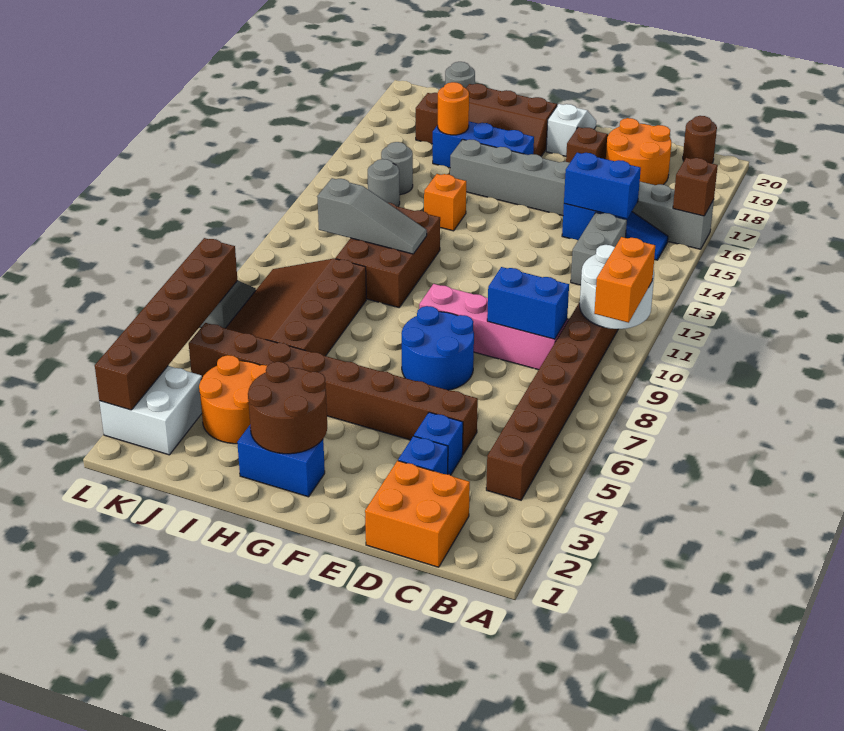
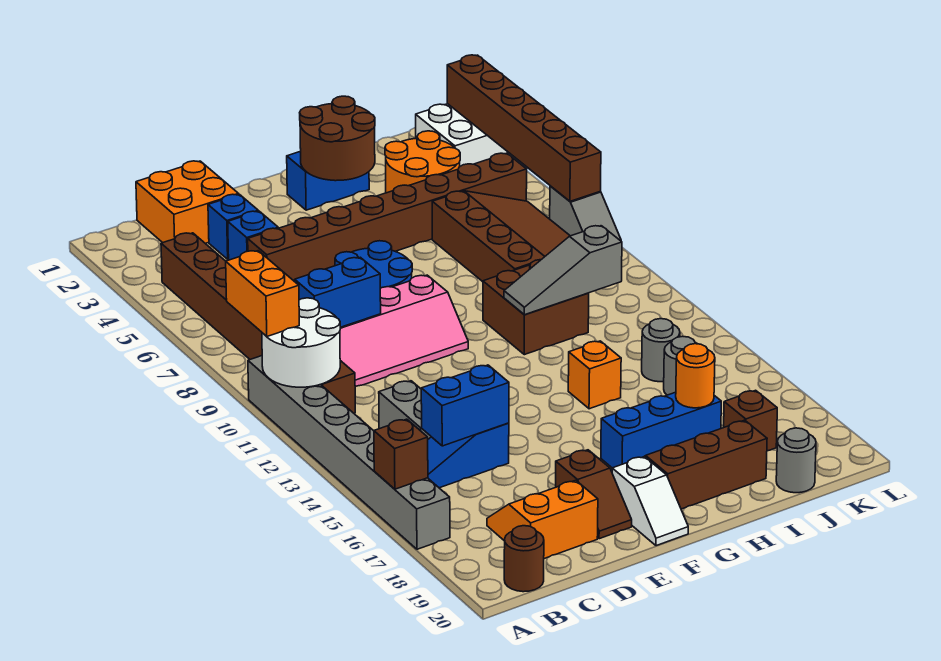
grey brick A16:H16 level 1 -> grey brick A10:A17 level 1
orange round brick C18:D19 level 1 -> orange slope C18:D19 level 1 top 19
brown brick H10:I12 level 1 -> brown brick H10:I11 level 1

